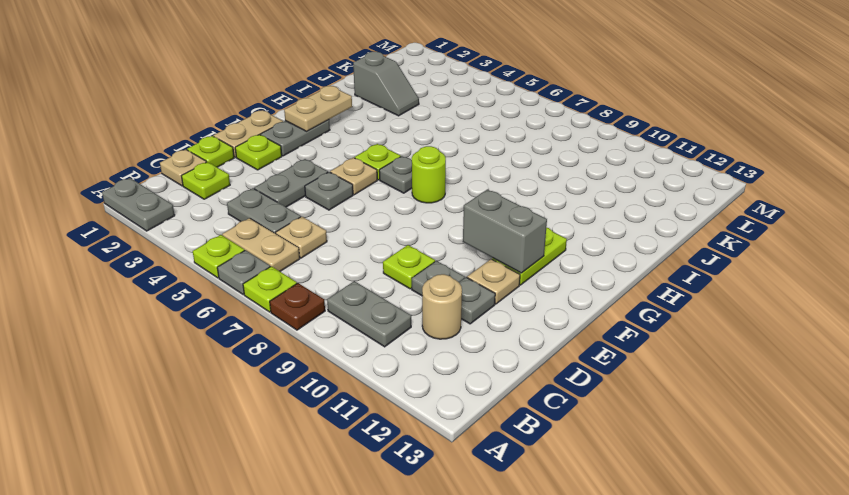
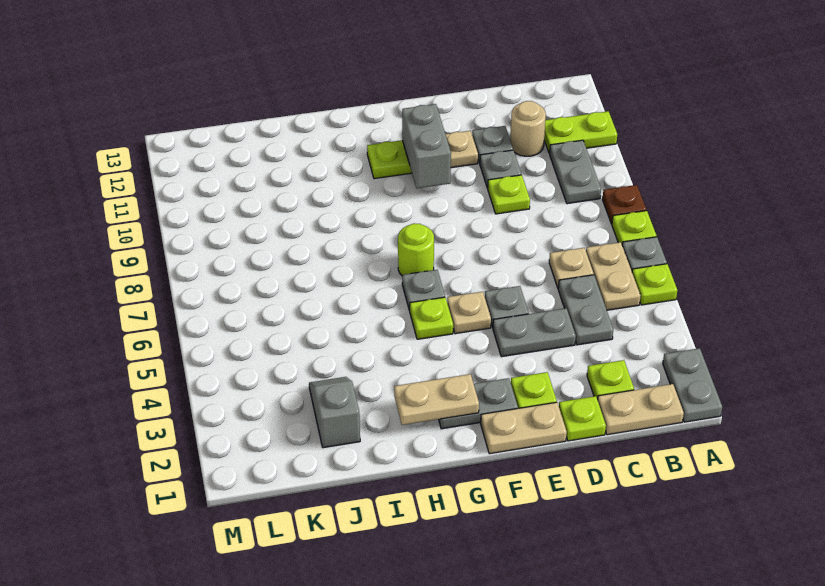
none -> lime plate A11:B11 level 1
tan plate C1 level 1 -> tan plate B1:C1 level 1

